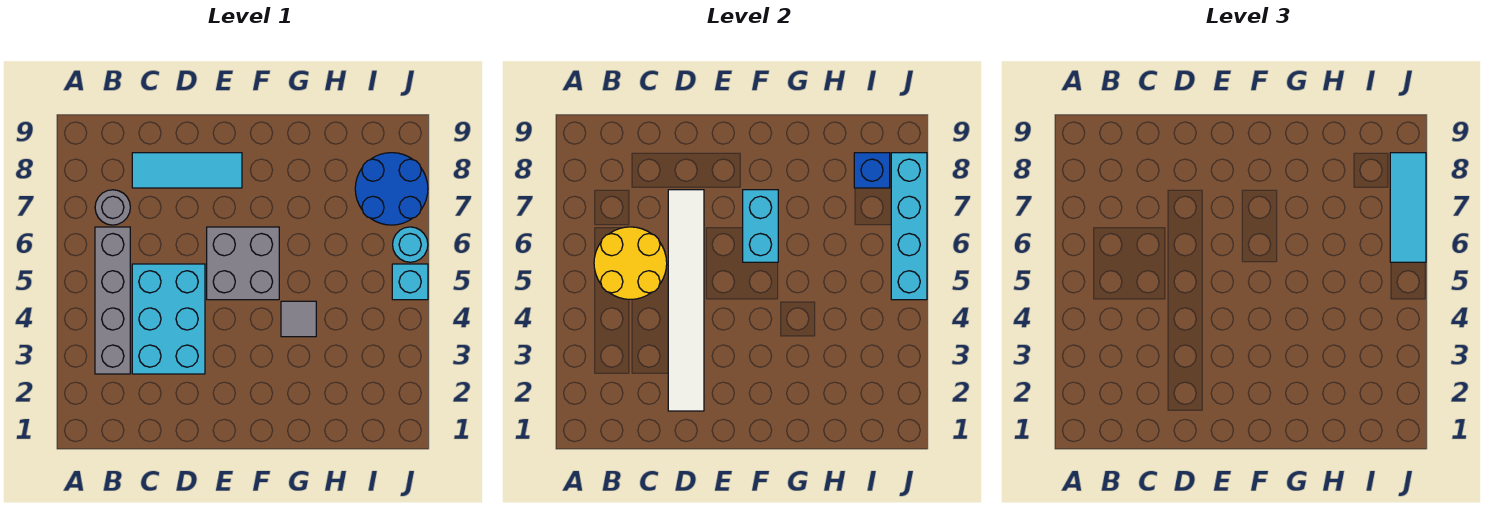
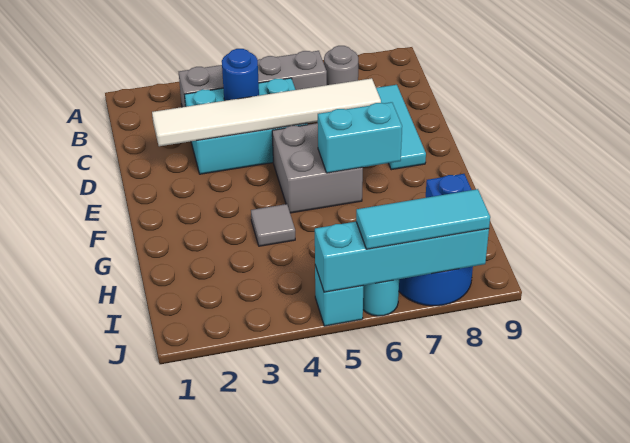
yellow round brick B5:C6 level 2 -> none
none -> blue round brick C4 level 2

